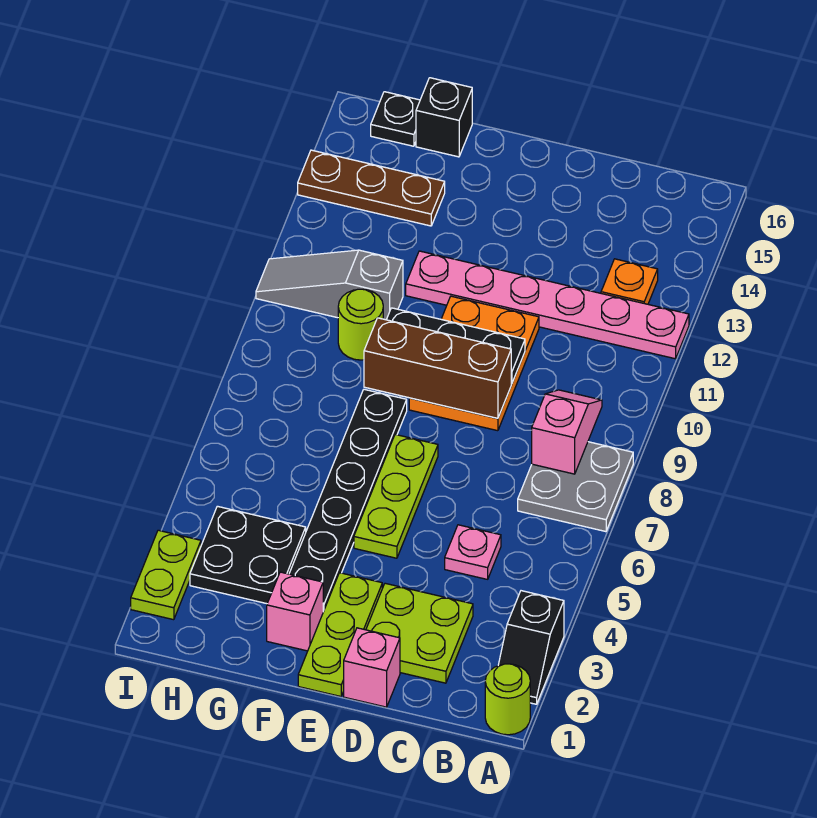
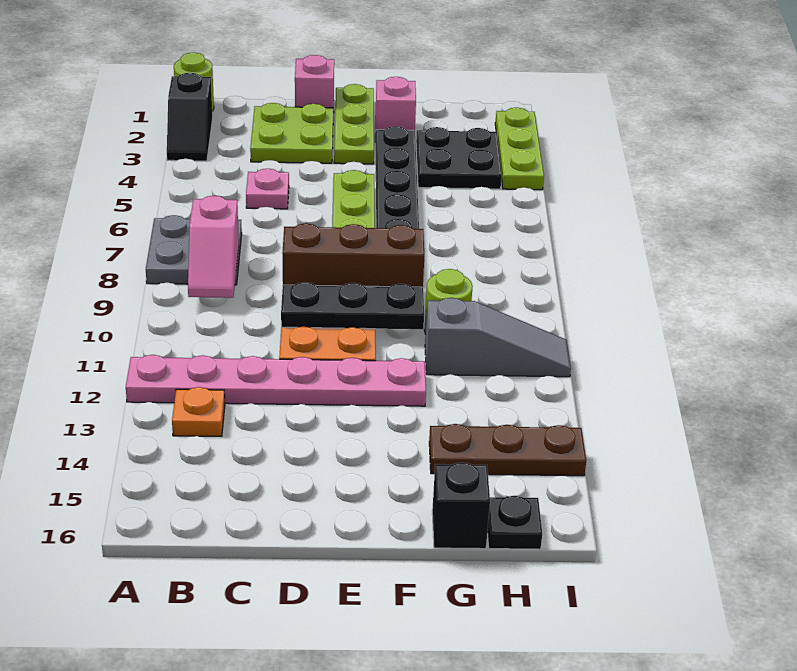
black slope A2:A3 level 1 top 3 -> black slope A2:A3 level 1 top 2
lime plate I2:I3 level 1 -> lime plate I2:I4 level 1

